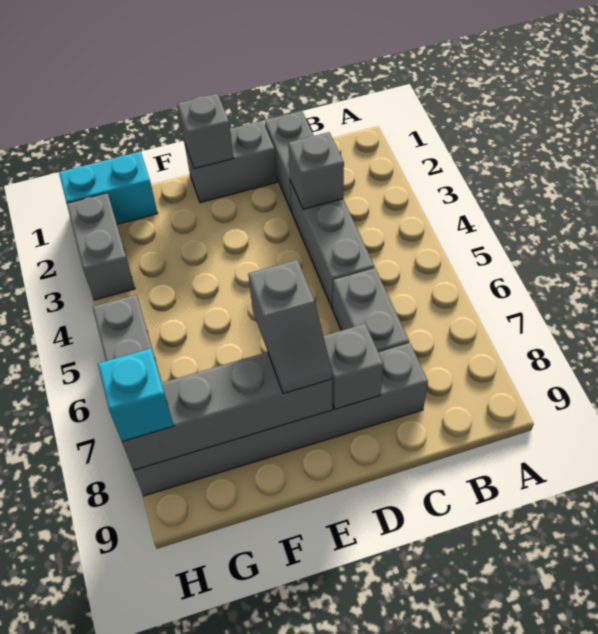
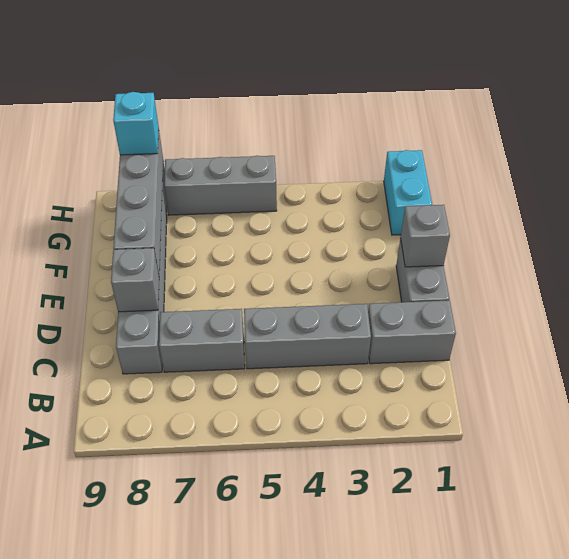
grey brick C3 level 2 -> none
grey slope E7:E8 level 3 top 7 -> none
grey brick H2:H3 level 1 -> none

